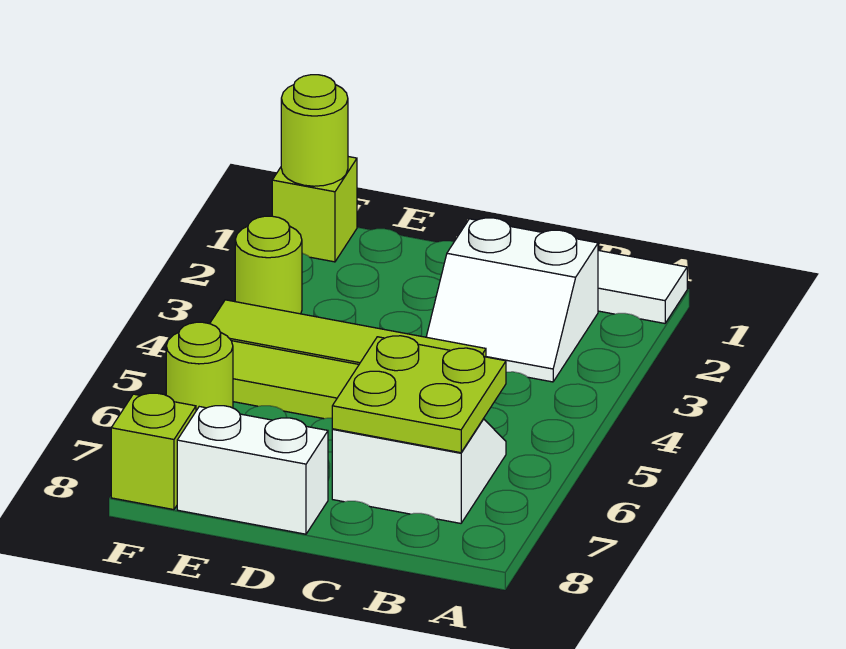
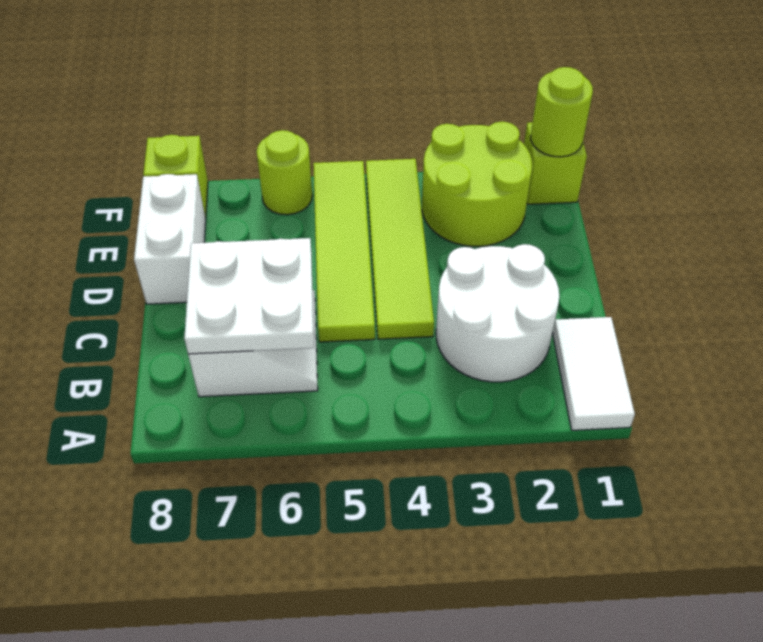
white slope B2:C3 level 1 top 2 -> white round brick B2:C3 level 1
lime plate B6:C7 level 2 -> white plate B6:C7 level 2
lime round brick F3 level 1 -> lime round brick E2:F3 level 1

